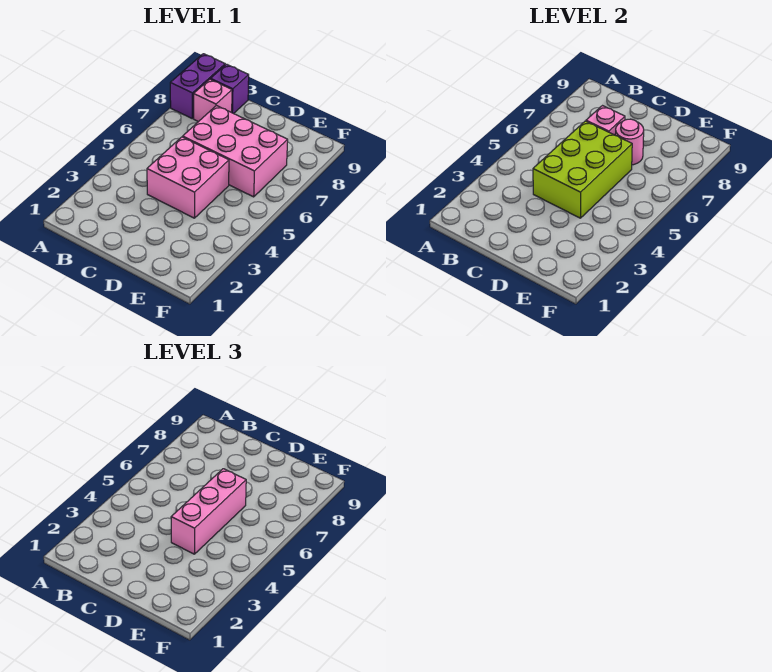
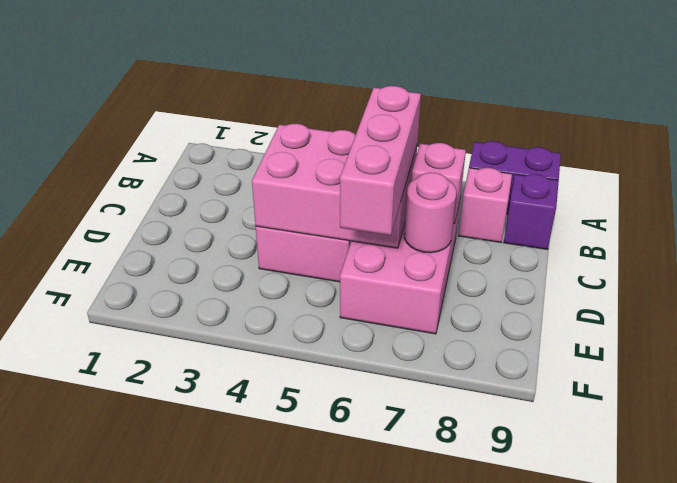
lime brick C4:D6 level 2 -> pink brick C4:D6 level 2
pink brick D4:D6 level 3 -> pink brick C6:E6 level 3

